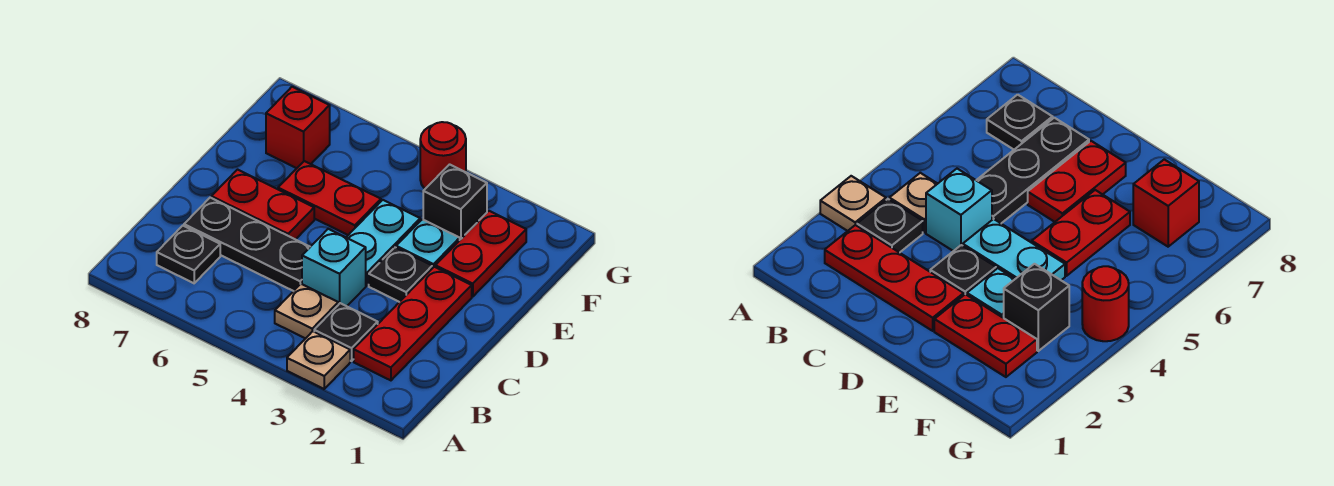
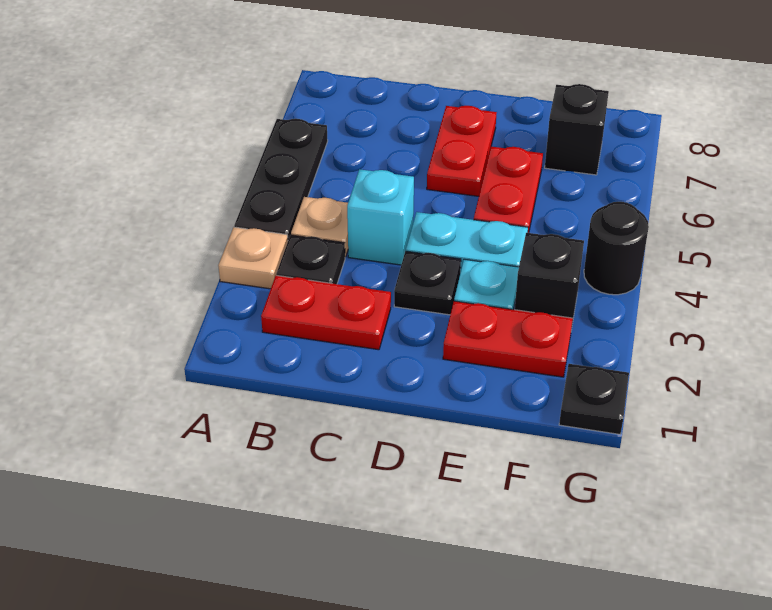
red plate B2:D2 level 1 -> red plate B2:C2 level 1
black plate B7 level 1 -> black plate G1 level 1
black plate C5:C7 level 1 -> black plate A4:A6 level 1
red brick F7 level 1 -> black brick F7 level 1
red round brick G4 level 1 -> black round brick G4 level 1

